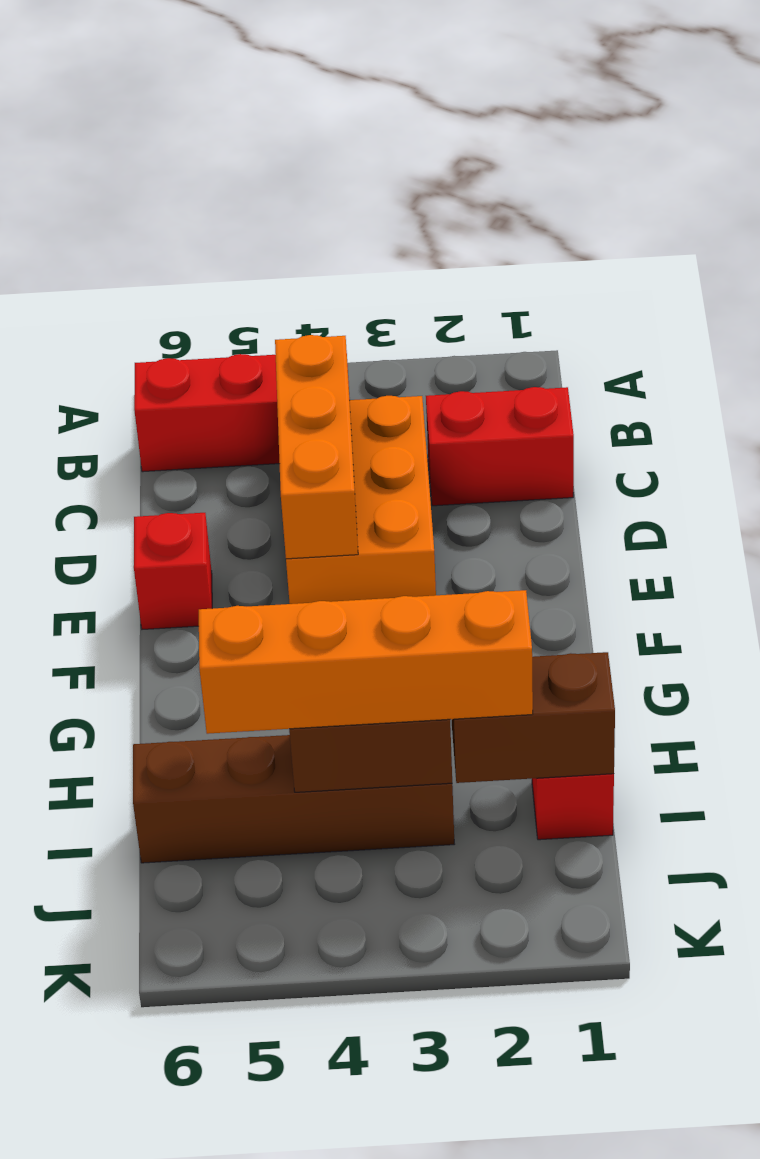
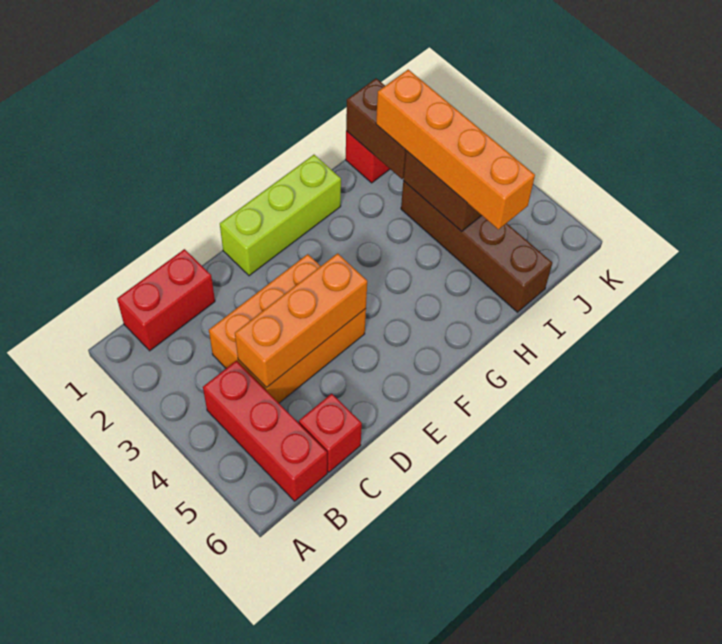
red brick C1:C2 level 1 -> red brick B1:C1 level 1
none -> lime brick E1:G1 level 1
red brick E6 level 1 -> red brick C6 level 1

